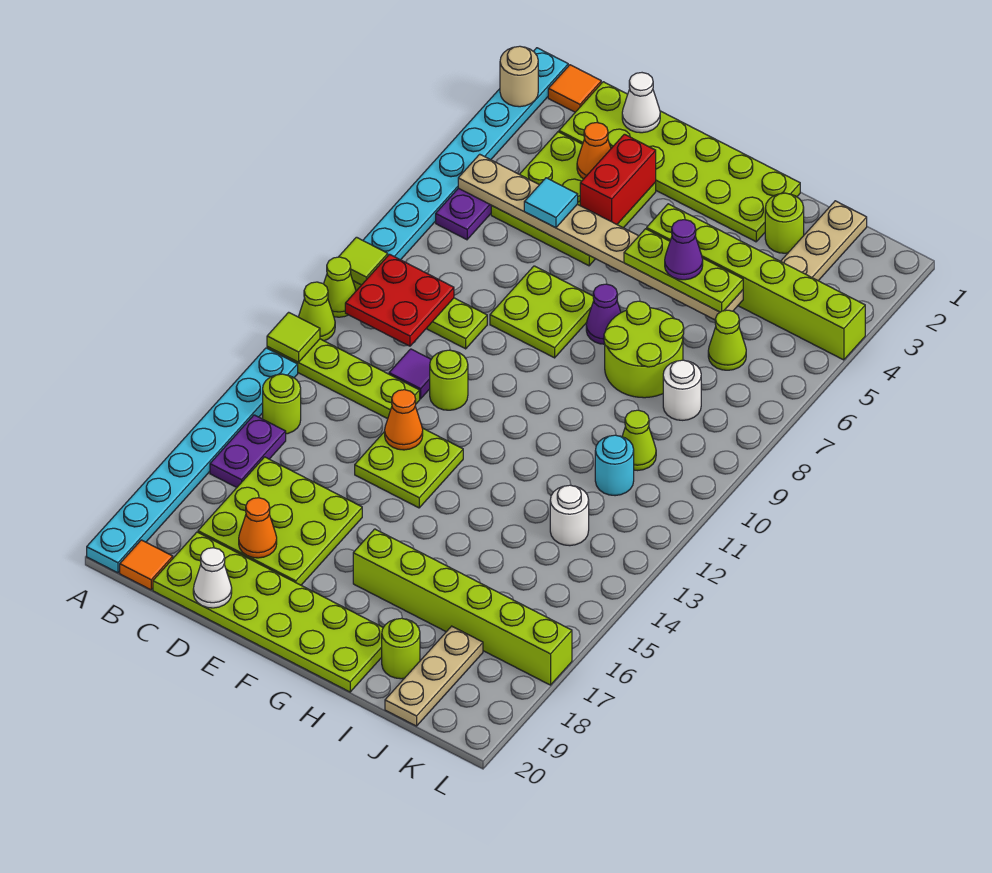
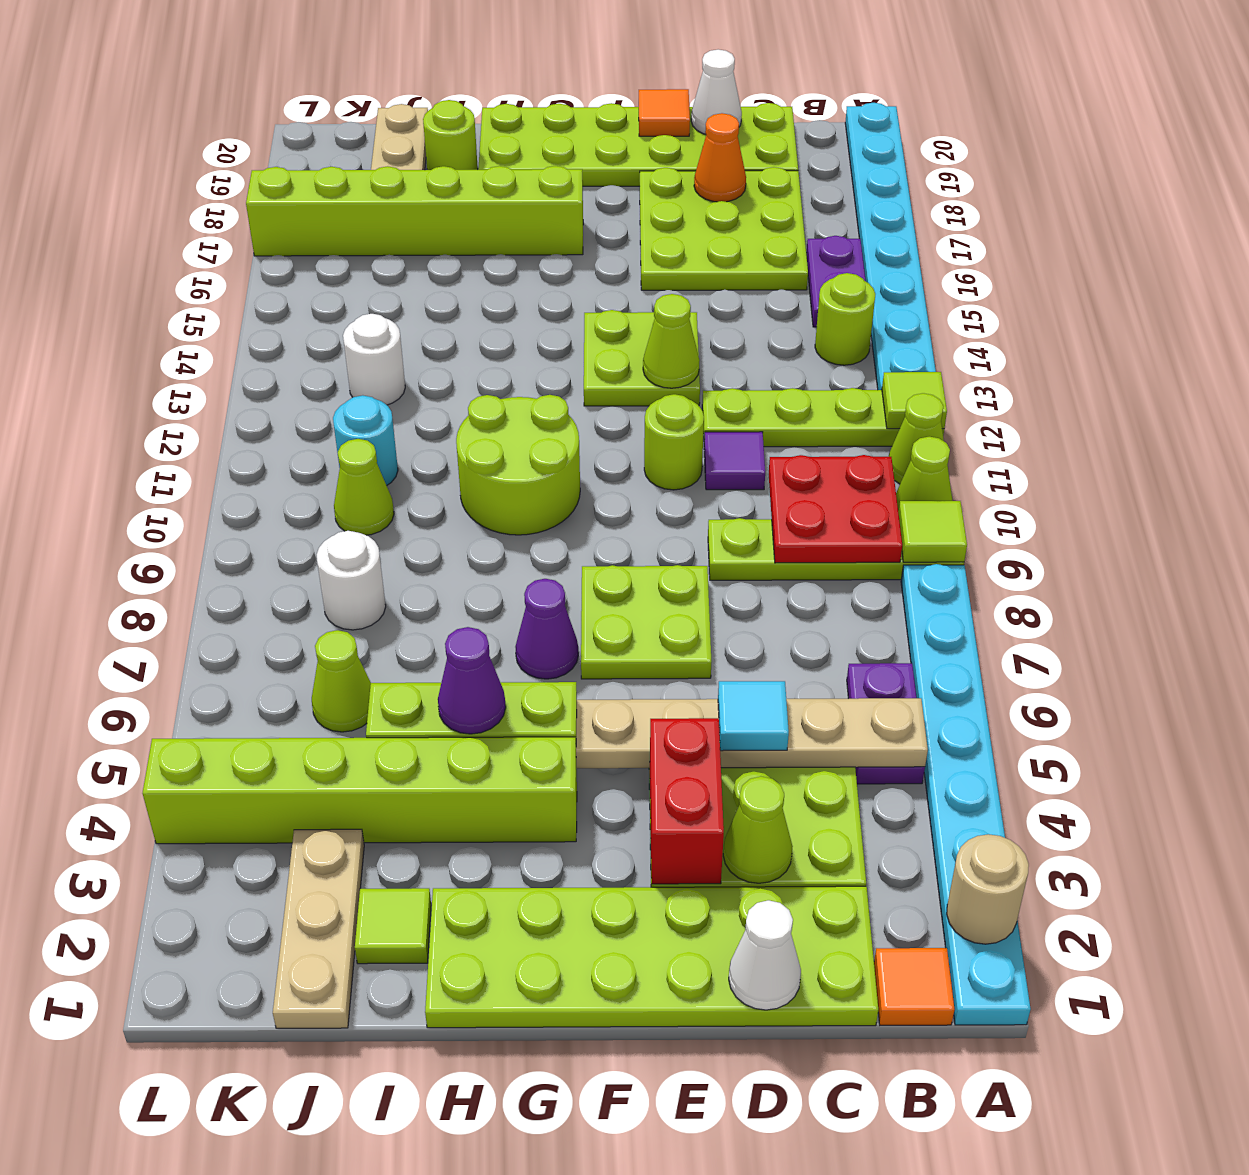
orange tile B20 level 1 -> orange tile E20 level 2
orange cone D3 level 2 -> lime cone D3 level 2
orange cone E13 level 2 -> lime cone E13 level 2
lime round brick H7:I8 level 1 -> lime round brick G10:H11 level 1
lime round brick I2 level 1 -> lime tile I2 level 1

